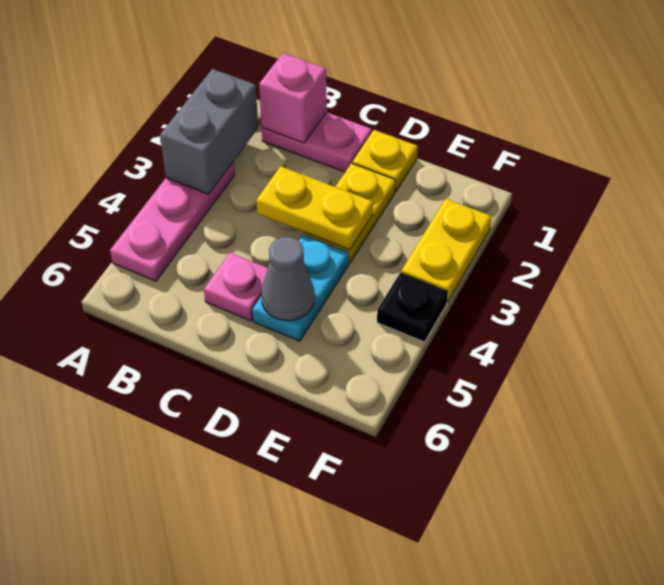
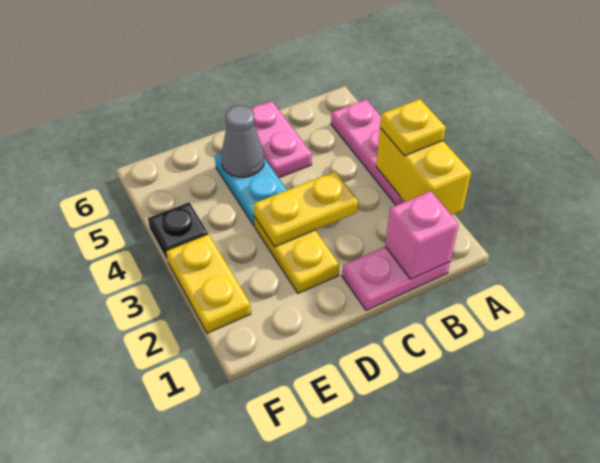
grey brick A2:A3 level 2 -> yellow brick A2:A3 level 2
pink plate C5 level 1 -> pink plate C5:C6 level 1
yellow plate D1 level 1 -> yellow plate A3 level 3

